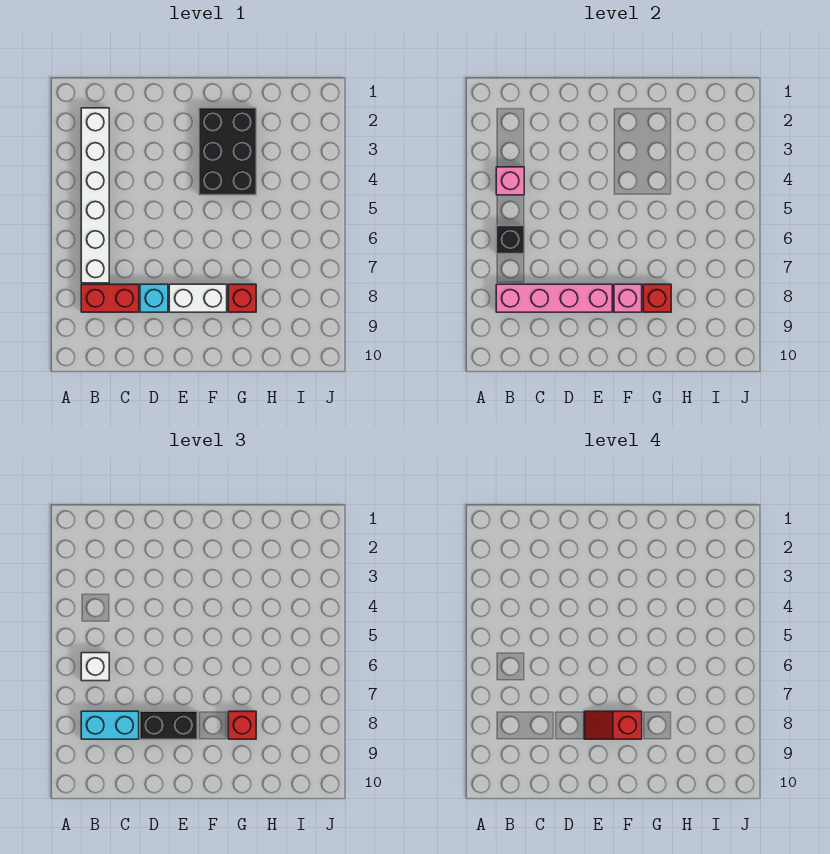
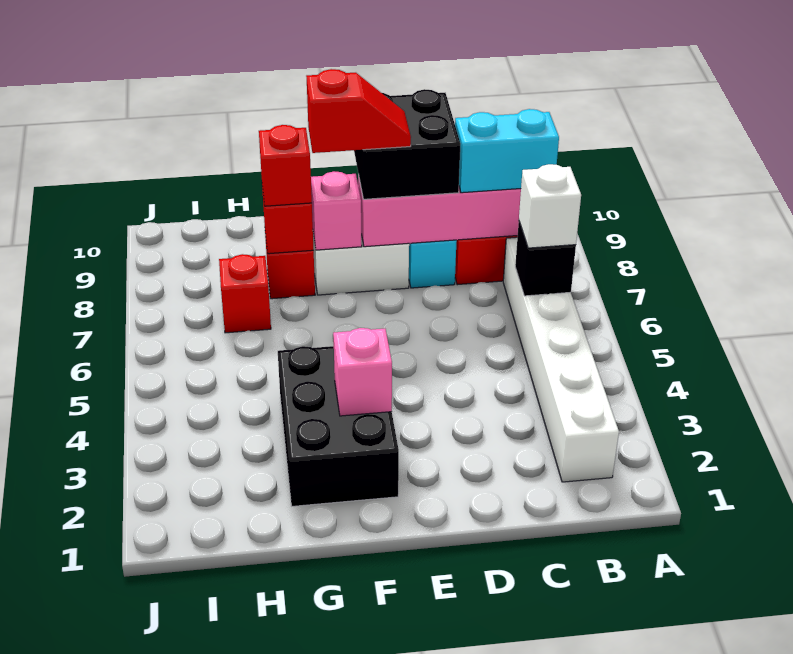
pink brick B4 level 2 -> pink brick F3 level 2
black brick D8:E8 level 3 -> black brick D8:E9 level 3
none -> red brick H7 level 1

